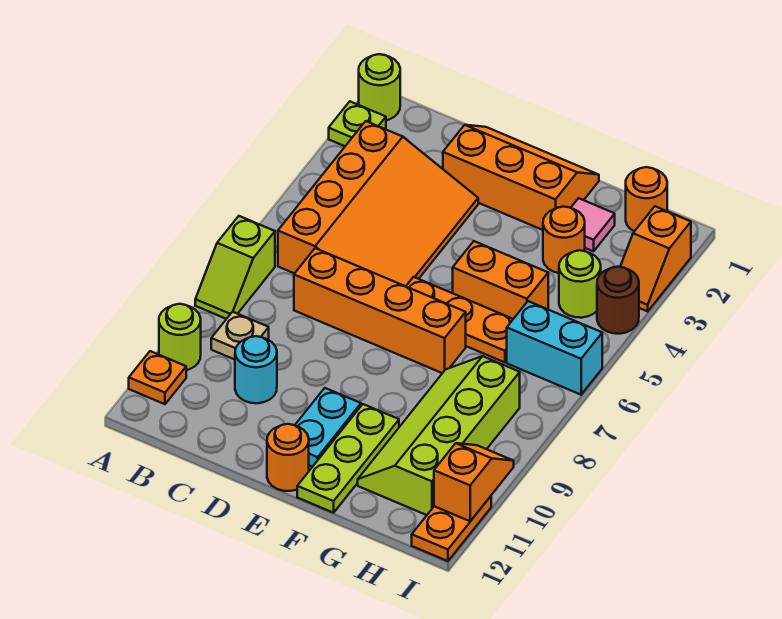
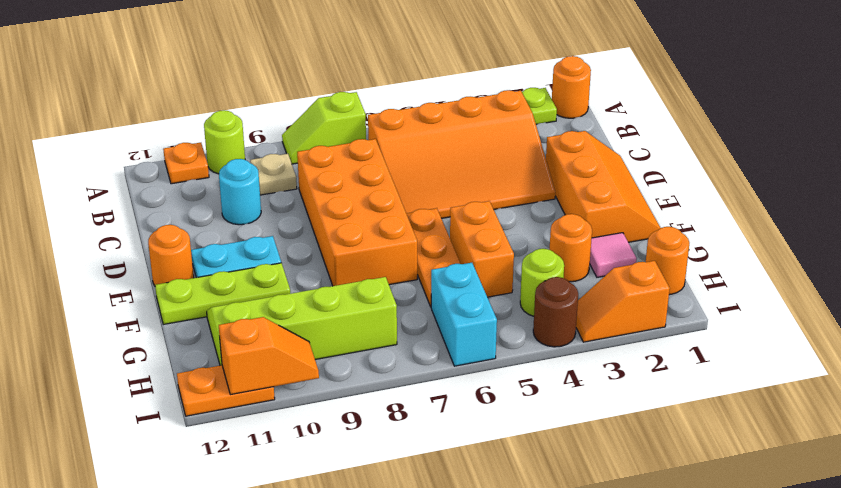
lime round brick A1 level 1 -> orange round brick A1 level 1
orange brick C7:F7 level 1 -> orange brick C7:F8 level 1

